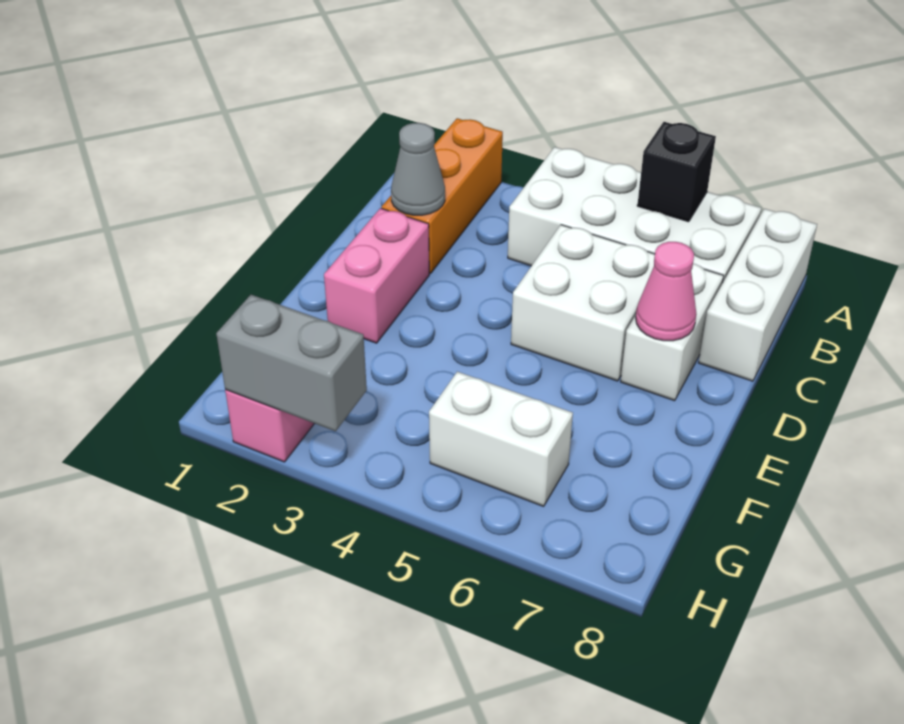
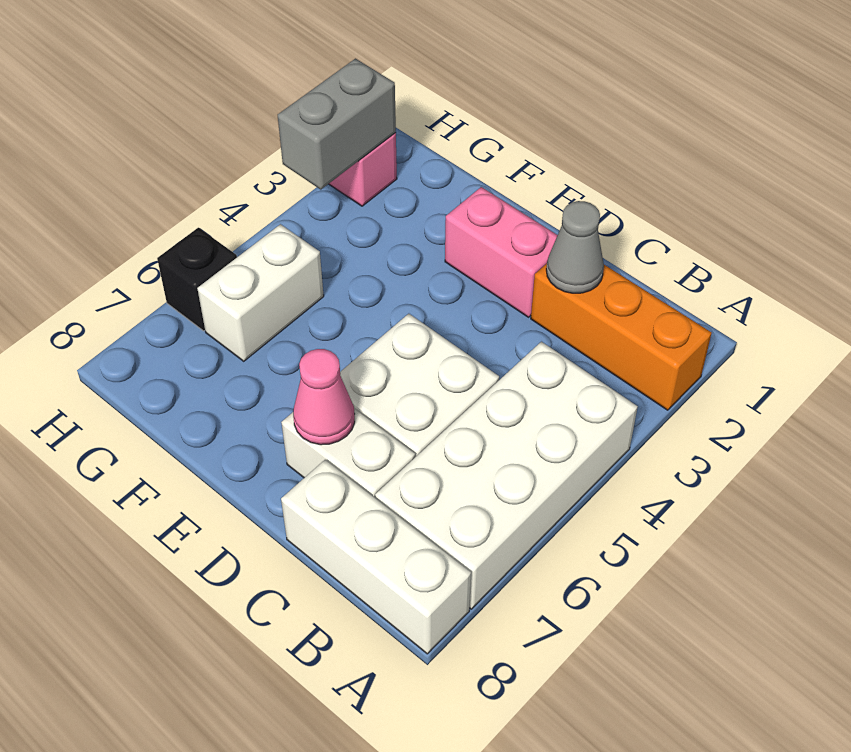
black brick A6 level 2 -> black brick H6 level 1

